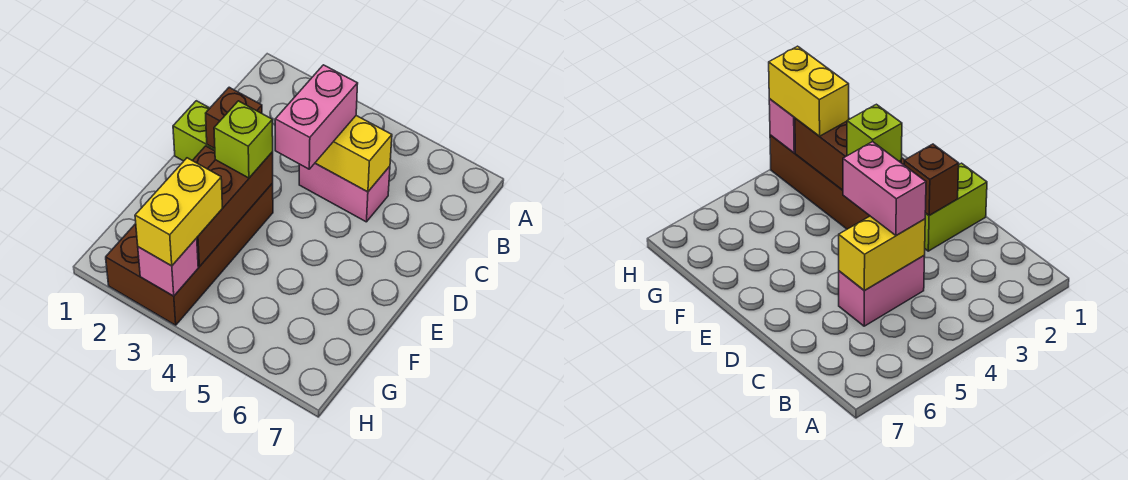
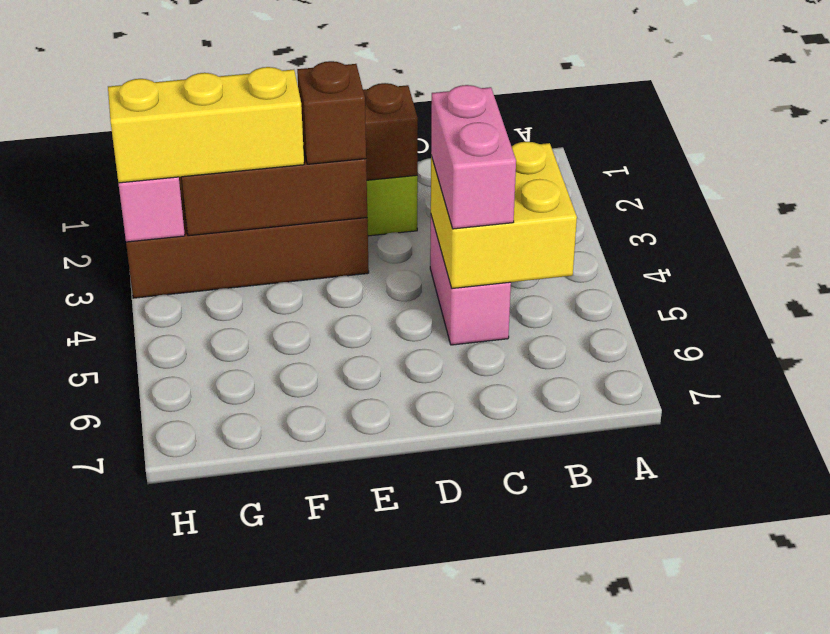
yellow brick C4:C5 level 2 -> yellow brick B4:C5 level 2
pink brick C4:D4 level 3 -> pink brick C4:C5 level 3
lime brick E3 level 3 -> brown brick E3 level 3
yellow brick G3:H3 level 3 -> yellow brick F3:H3 level 3

